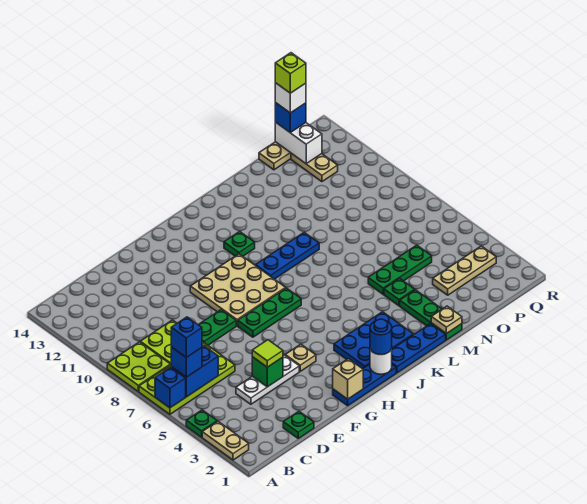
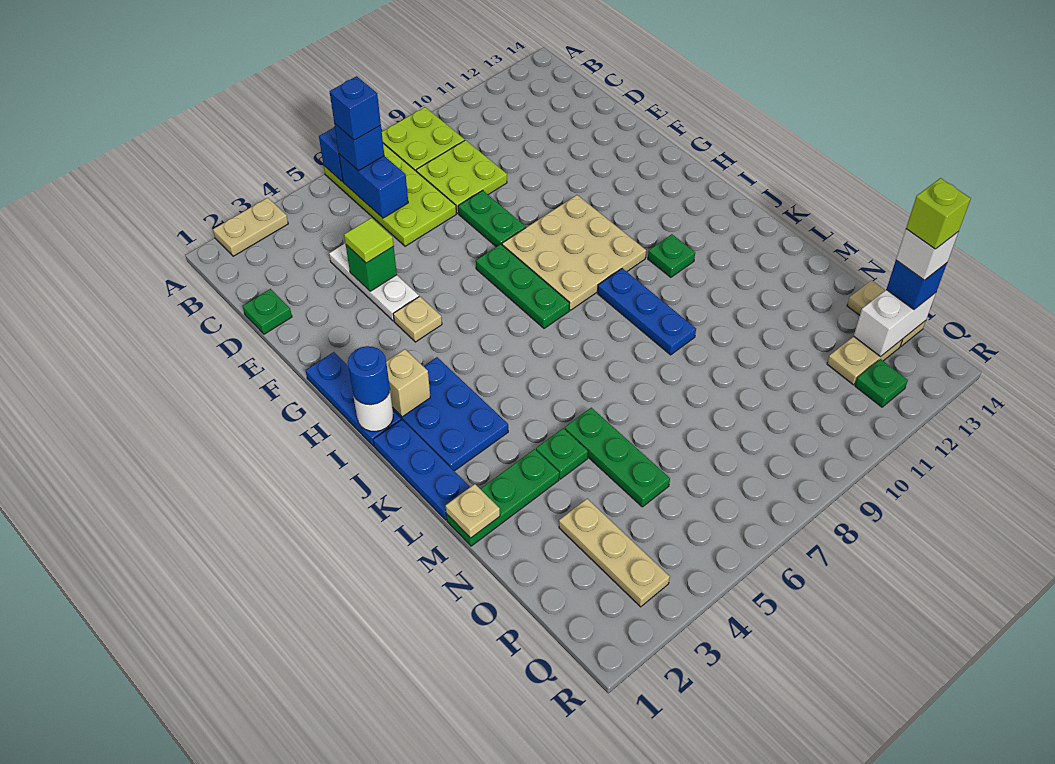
green plate A4 level 1 -> green plate Q12 level 1
tan brick G1 level 2 -> tan brick I2 level 2

